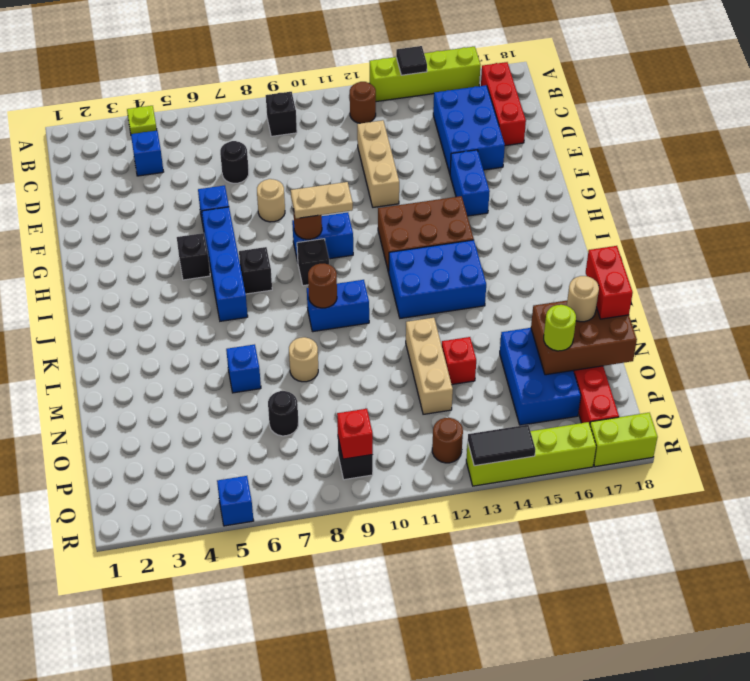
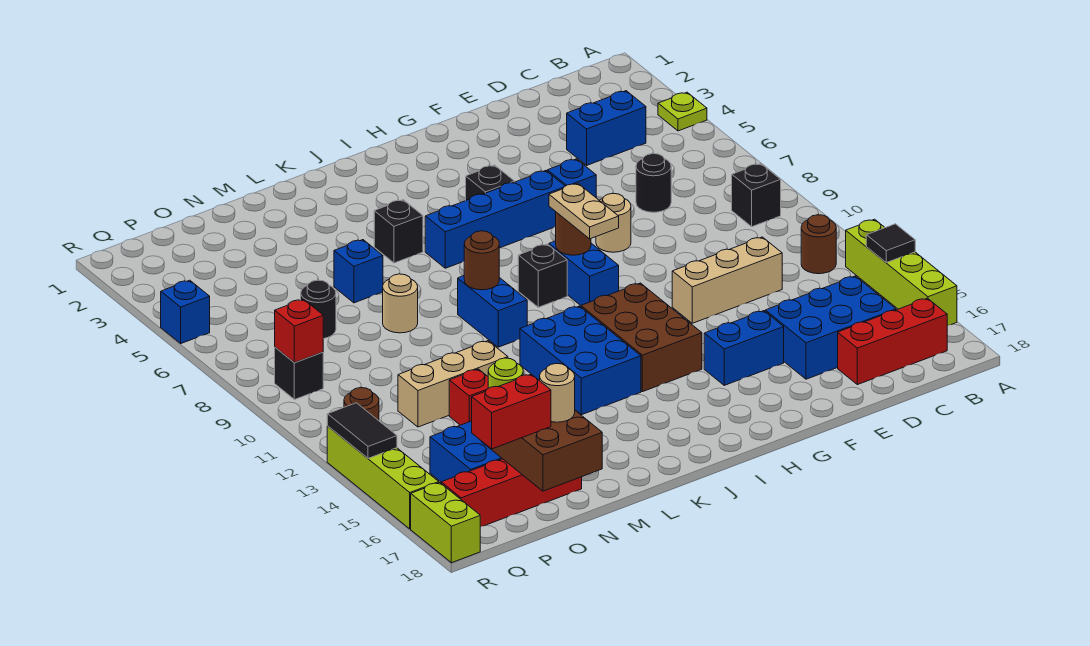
blue brick C4 level 1 -> blue brick C4:D4 level 1
black brick I7 level 1 -> black brick K5 level 1
red brick M18:N18 level 3 -> red brick O17:P17 level 3

